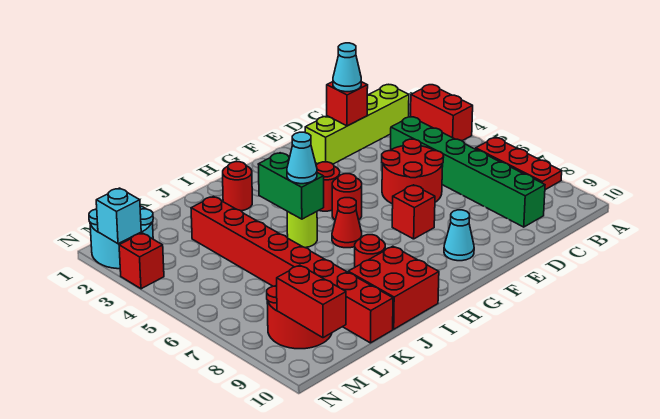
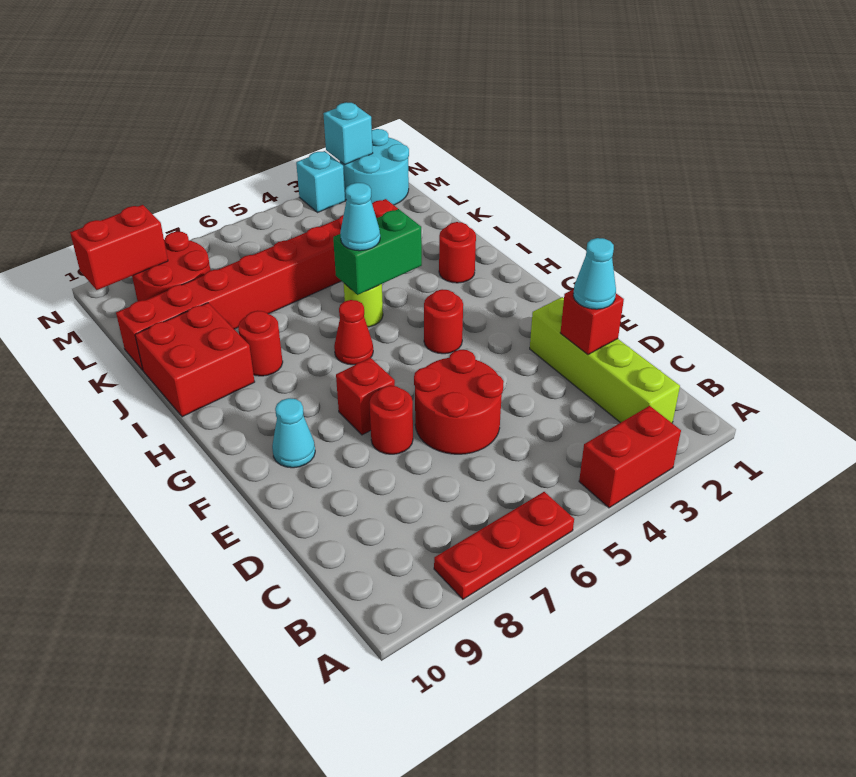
green brick C4:C9 level 1 -> none
red round brick G5 level 1 -> red round brick E7 level 1
red brick N3 level 1 -> cyan brick N3 level 1

